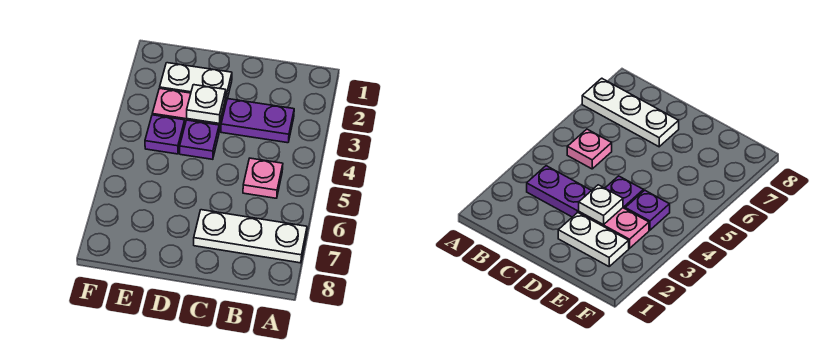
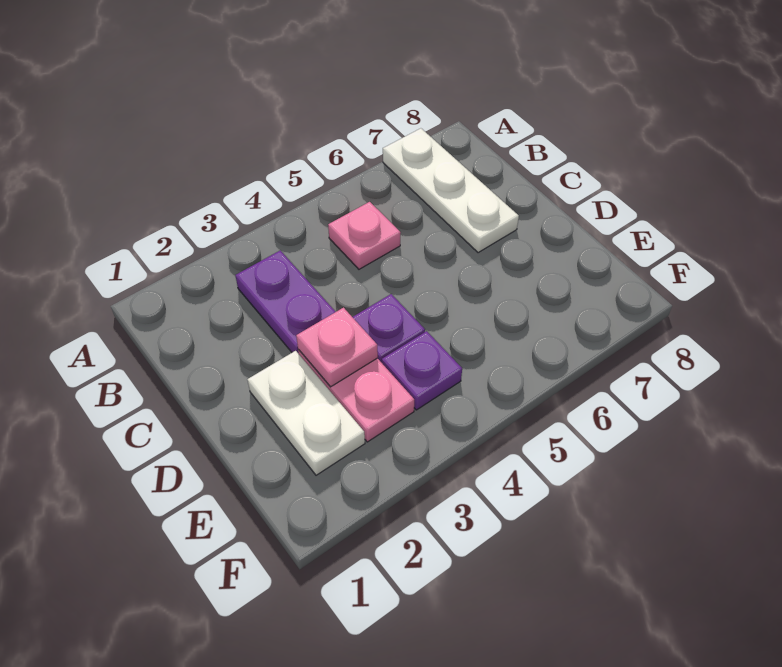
white plate D3 level 2 -> pink plate D3 level 2

